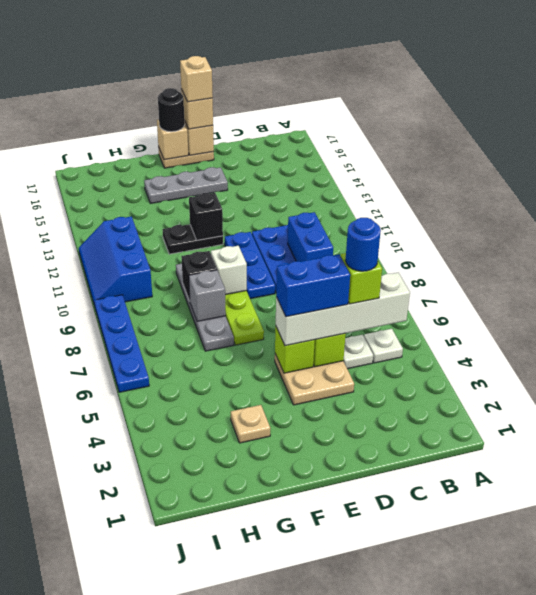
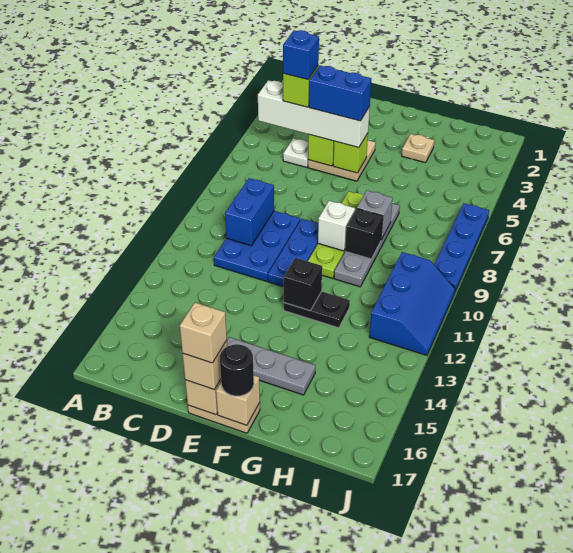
white plate B5 level 1 -> none
blue round brick C5 level 5 -> blue brick C5 level 5

